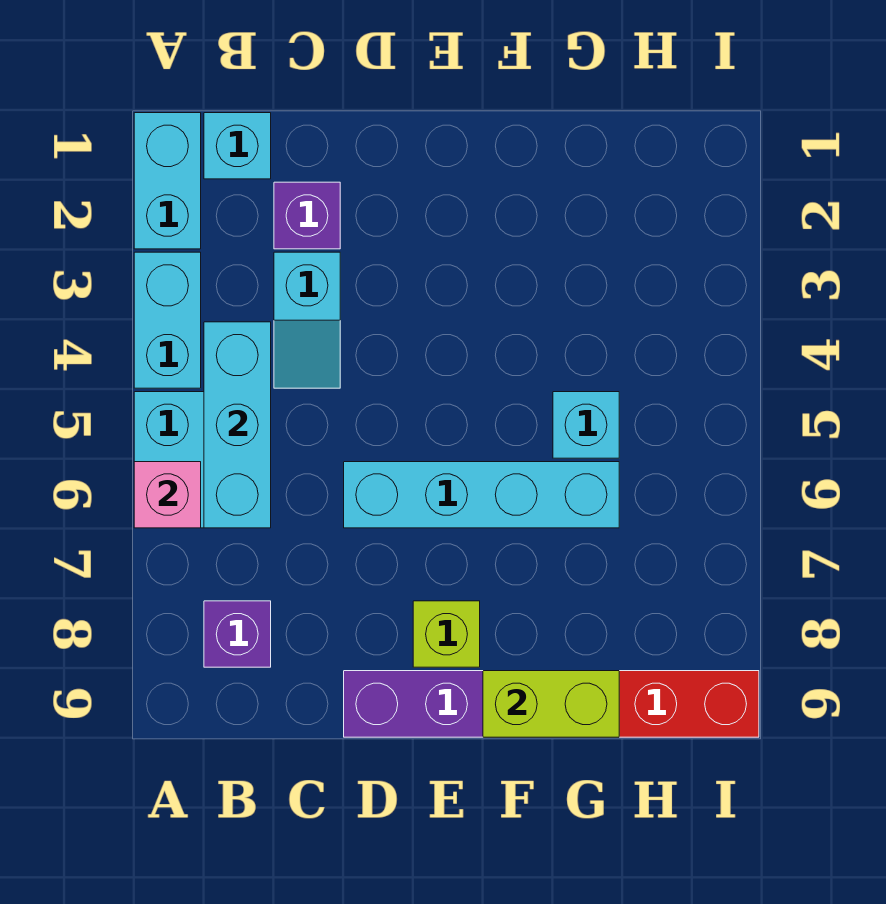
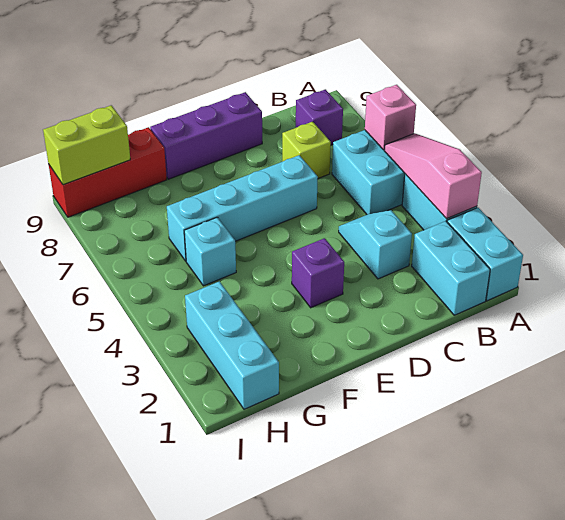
none -> pink slope A3:A5 level 2 top 3
cyan brick B1 level 1 -> cyan brick B1:B2 level 1
cyan brick B4:B6 level 2 -> cyan brick H1:H3 level 1
purple brick C2 level 1 -> purple brick E3 level 1
lime brick E8 level 1 -> lime brick C7 level 1
lime brick F9:G9 level 2 -> lime brick H9:I9 level 2

